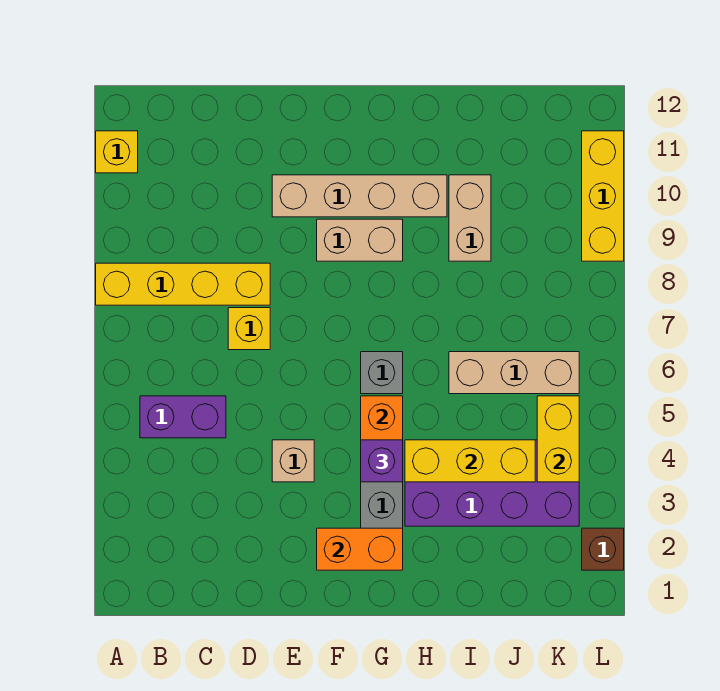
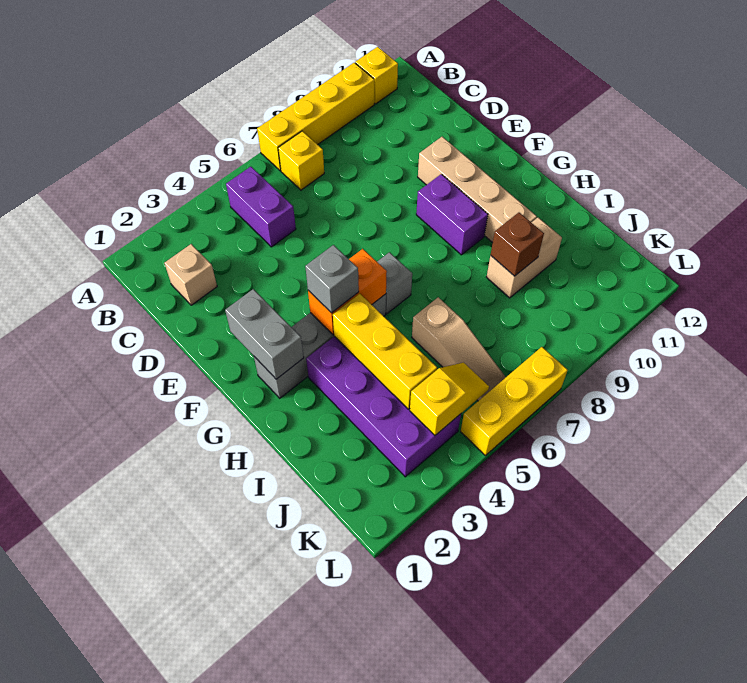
yellow brick A8:D8 level 1 -> yellow brick A7:A10 level 1
yellow brick D7 level 1 -> yellow brick B7 level 1
tan brick E4 level 1 -> tan brick C2 level 1
orange brick F2:G2 level 2 -> grey brick F2:G2 level 2
tan brick F9:G9 level 1 -> purple brick F9:G9 level 1
purple brick G4 level 3 -> grey brick G4 level 3
tan brick I6:K6 level 1 -> tan slope I6:K6 level 1 top I
yellow brick K4:K5 level 2 -> yellow slope K4:K5 level 2 top 4
brown brick L2 level 1 -> brown brick I9 level 2
yellow brick L9:L11 level 1 -> yellow brick L5:L7 level 1

